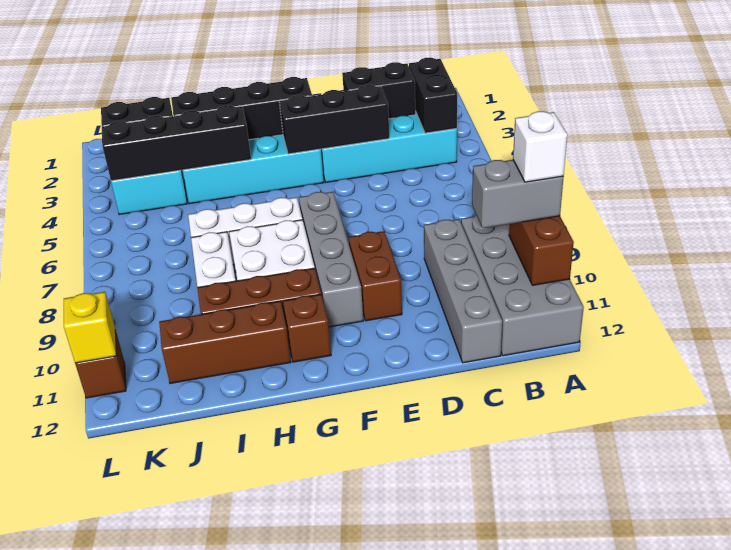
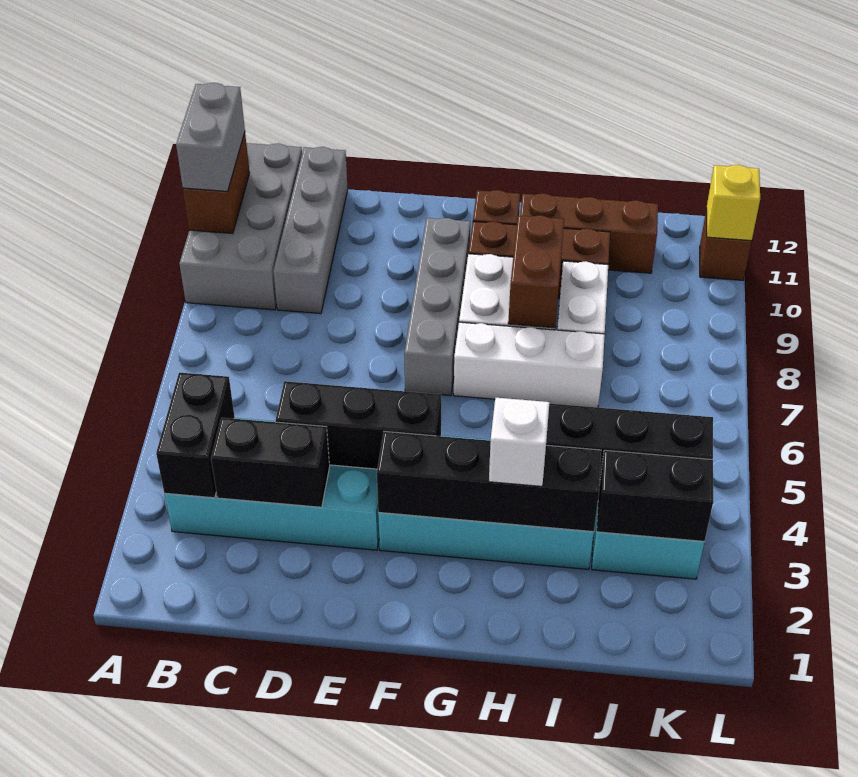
grey brick A10:B10 level 3 -> grey brick A10:A11 level 3
white brick A10 level 4 -> white brick H3 level 3
brown brick E9:E10 level 1 -> brown brick H8:H9 level 2

